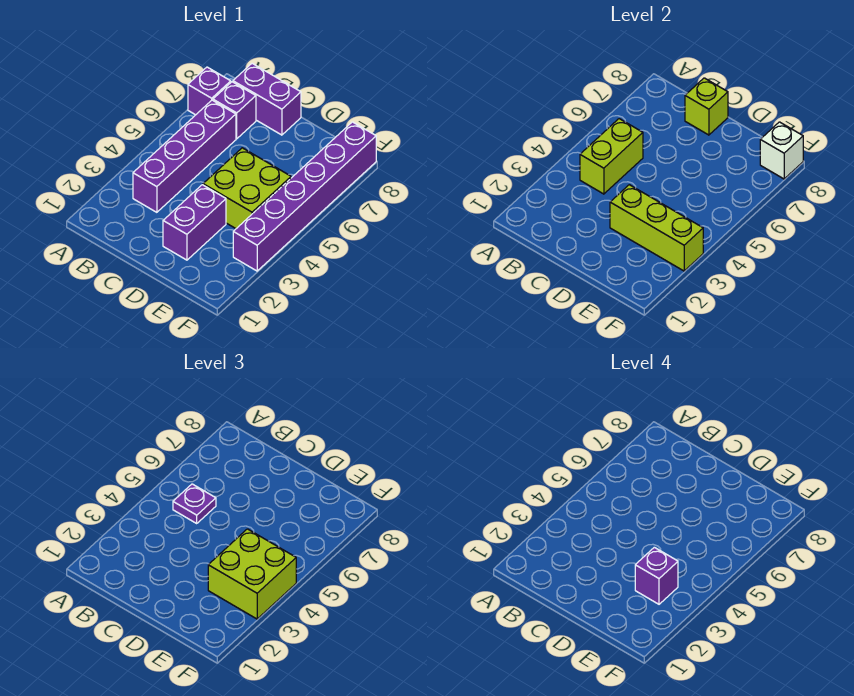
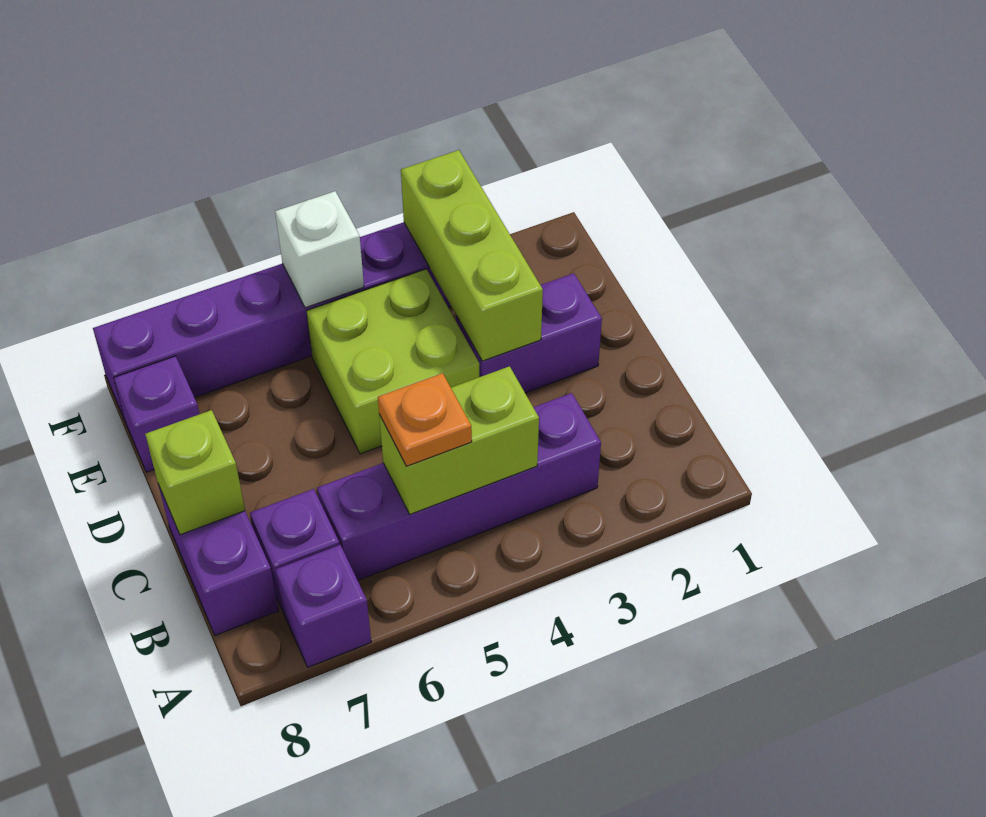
purple plate B5 level 3 -> orange plate B5 level 3
lime brick E3:F4 level 3 -> none
purple brick E3 level 4 -> purple brick E8 level 1
white brick F8 level 2 -> white brick F5 level 2

